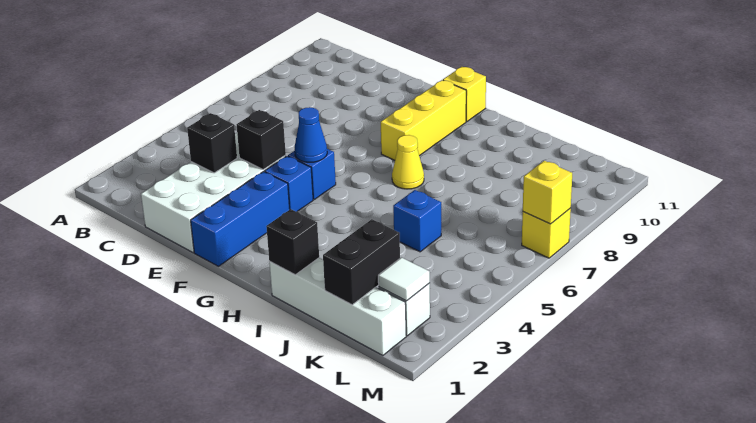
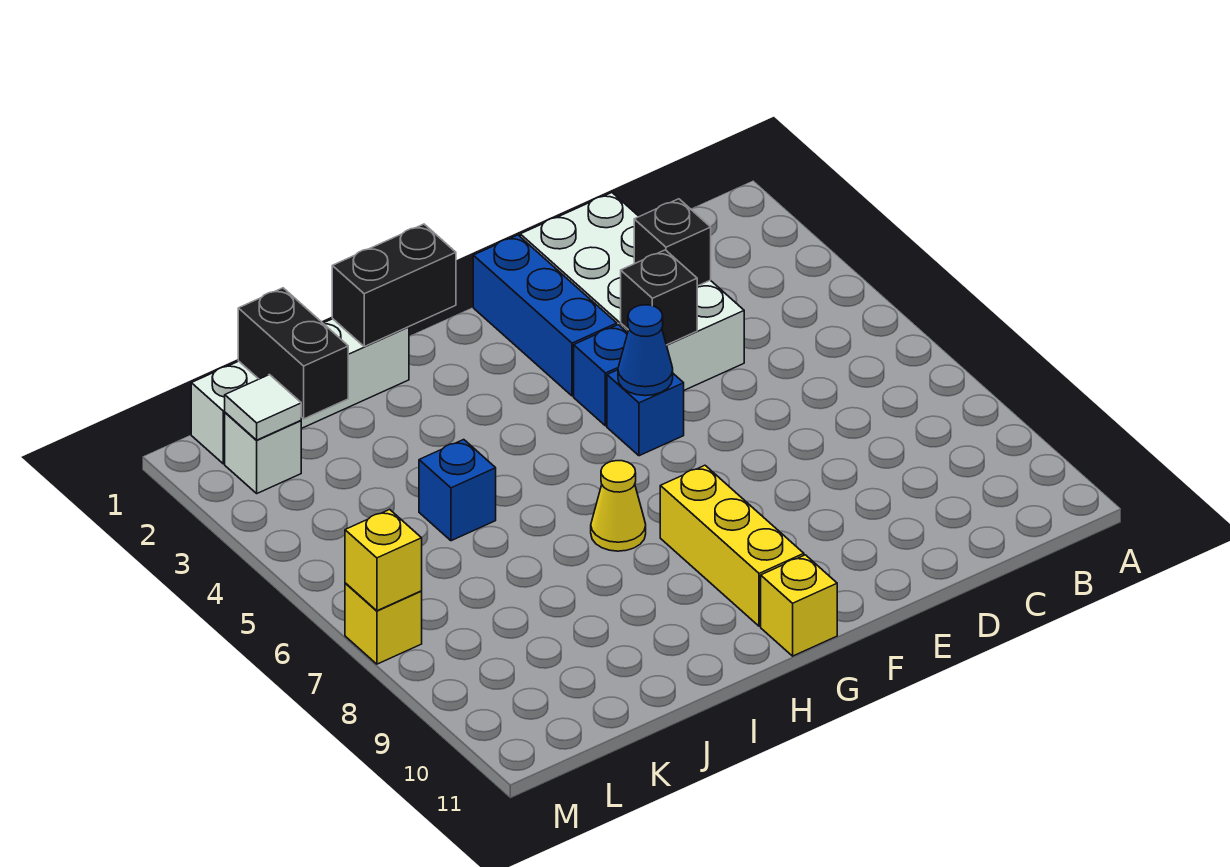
black brick I1 level 2 -> black brick H1:I1 level 2

